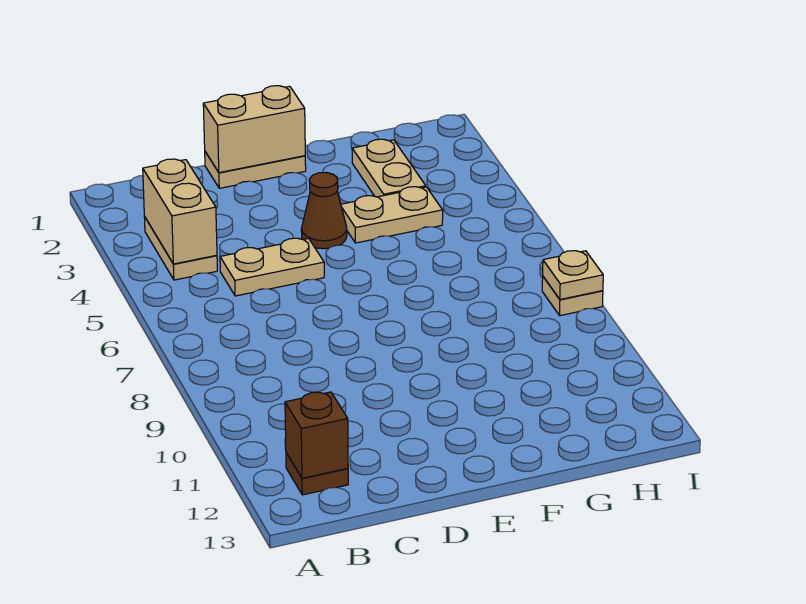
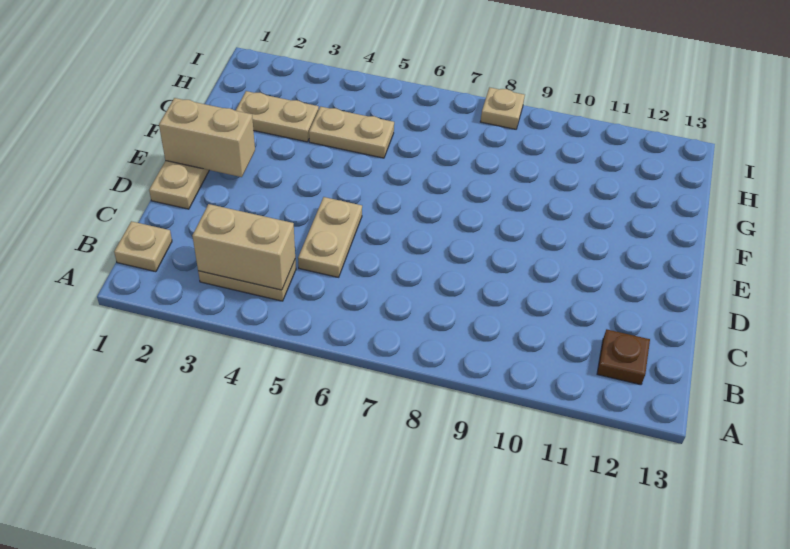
brown brick B12 level 2 -> none
tan brick D1:E1 level 2 -> tan brick E1:E2 level 2
brown cone E4 level 1 -> none
tan plate F4:G4 level 1 -> tan plate G4:G5 level 1
tan plate I8 level 2 -> tan plate B1 level 1

